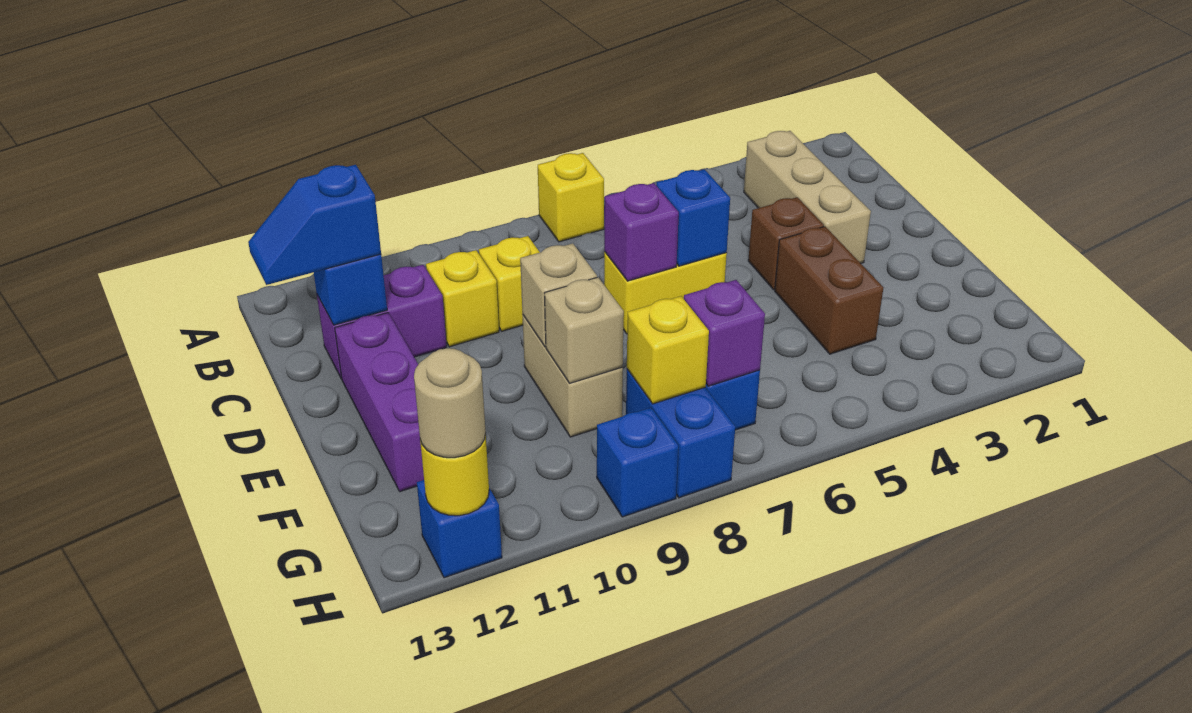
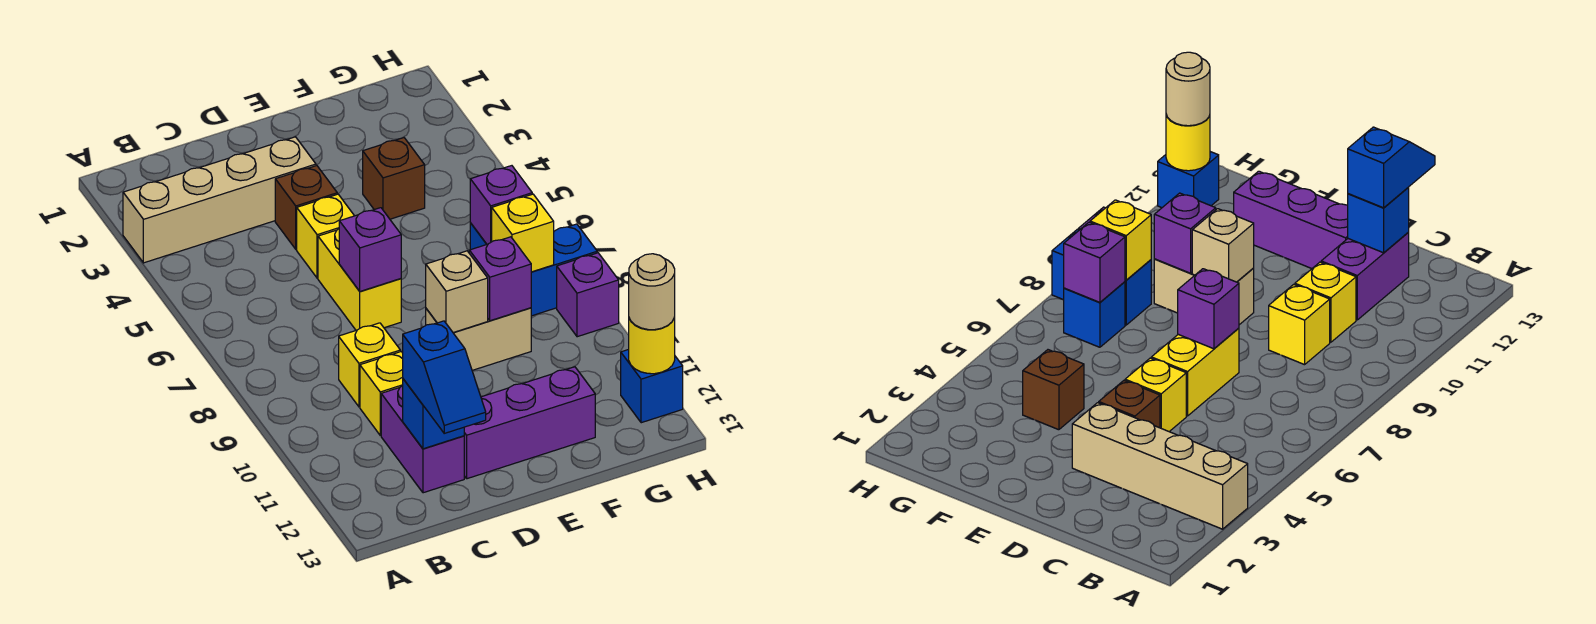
yellow brick A7 level 1 -> yellow brick D5 level 1
tan brick B3:D3 level 1 -> tan brick A3:D3 level 1
blue brick D6 level 2 -> none
brown brick E4:F4 level 1 -> brown brick F4 level 1
tan brick F9 level 2 -> purple brick F9 level 2
blue brick H9 level 1 -> purple brick H9 level 1

